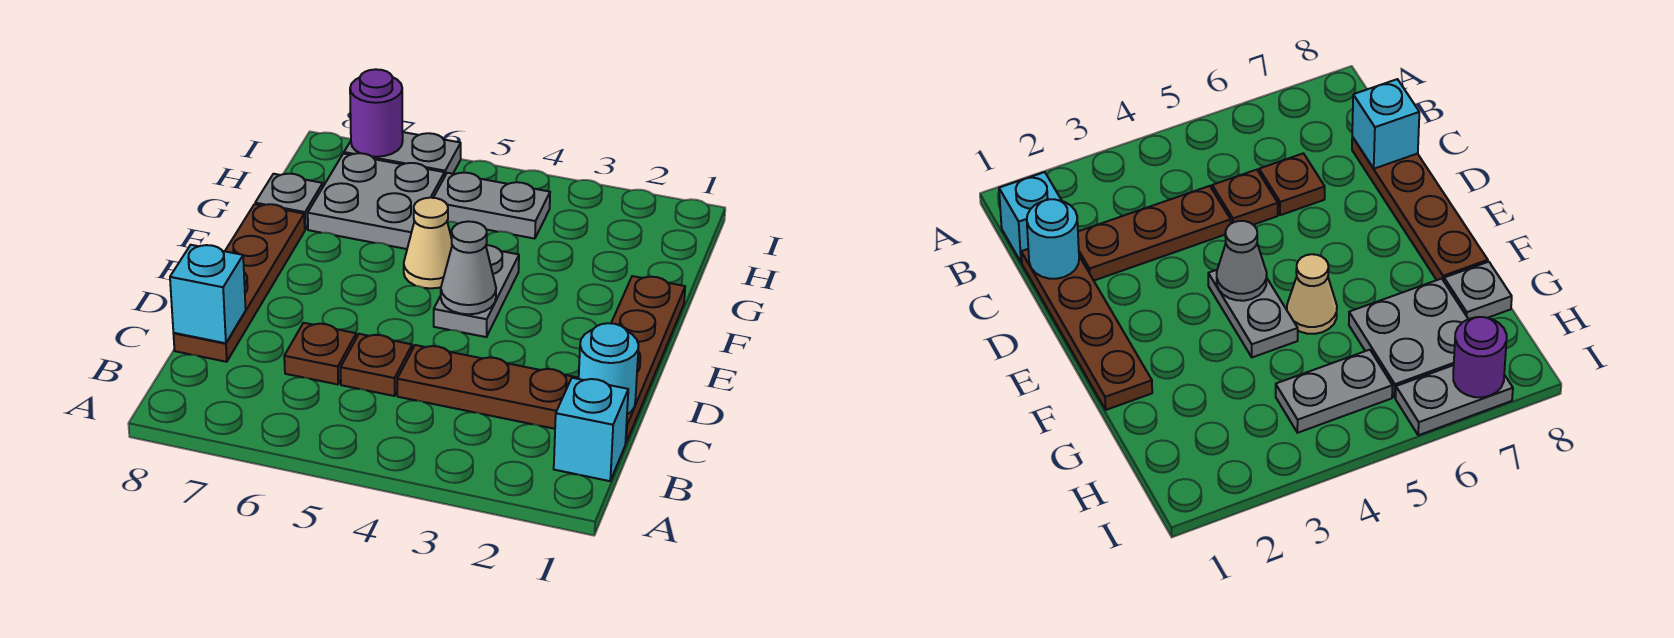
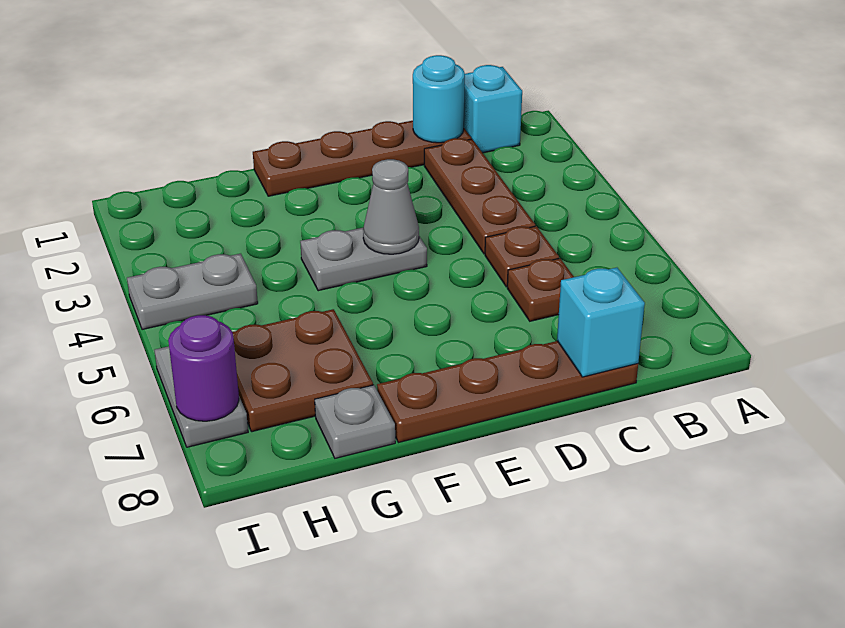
tan cone F5 level 1 -> none
grey plate G6:H7 level 1 -> brown plate G6:H7 level 1
grey plate H4:H5 level 1 -> grey plate H4:I4 level 1

